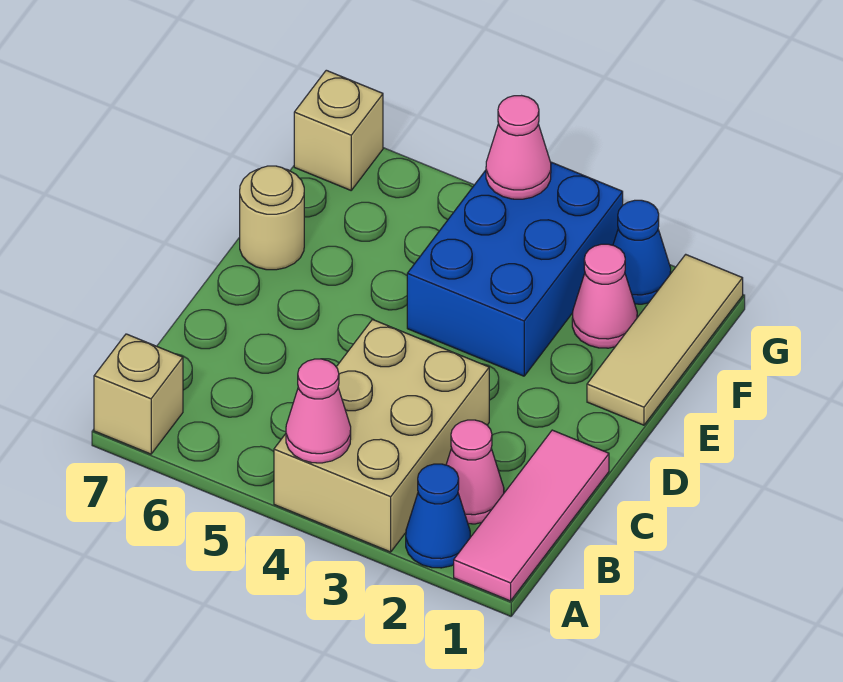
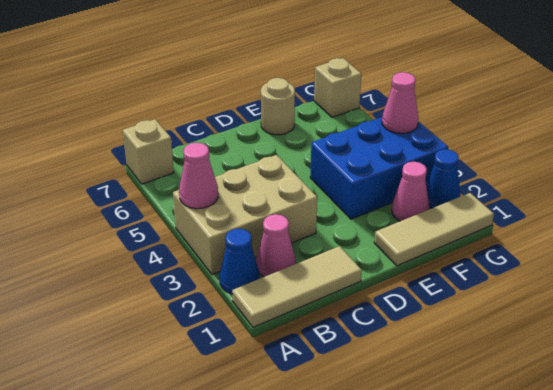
pink tile A1:C1 level 1 -> tan tile A1:C1 level 1

